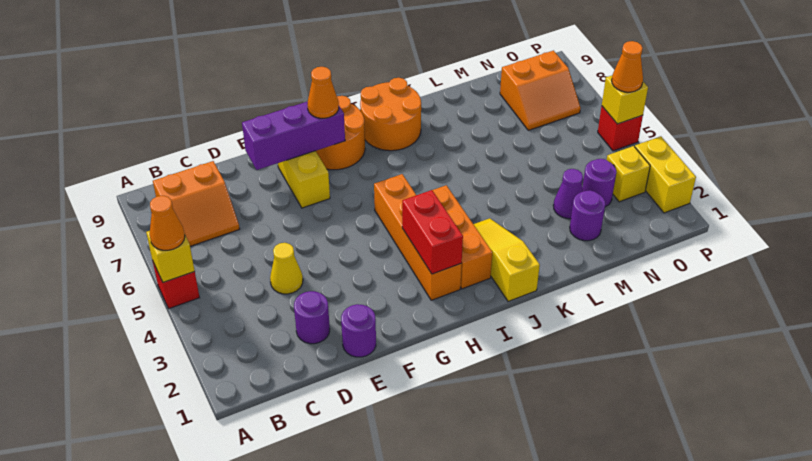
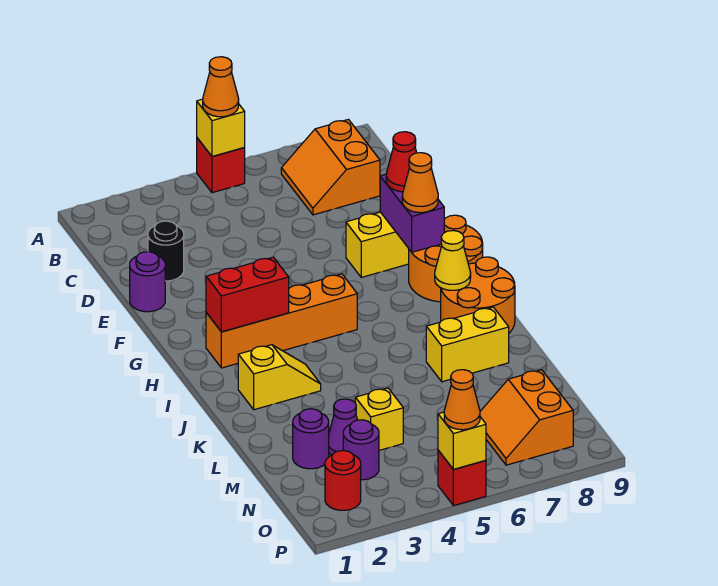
purple round brick D2 level 1 -> black round brick D2 level 1
yellow cone D4 level 1 -> yellow cone I8 level 2
purple brick E8:G8 level 2 -> purple brick F8:G8 level 2
none -> red cone F8 level 3
orange brick I2:I4 level 1 -> none
yellow slope J1:J3 level 1 top 1 -> yellow slope J2:J3 level 1 top 2
none -> red round brick O2 level 1
yellow brick O3 level 1 -> yellow brick M4 level 1
yellow brick P2:P3 level 1 -> yellow brick K7:K8 level 1

